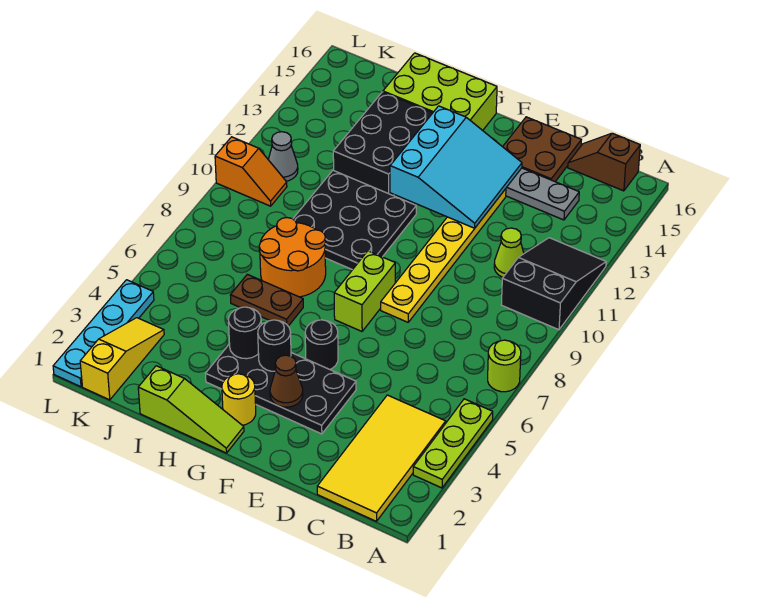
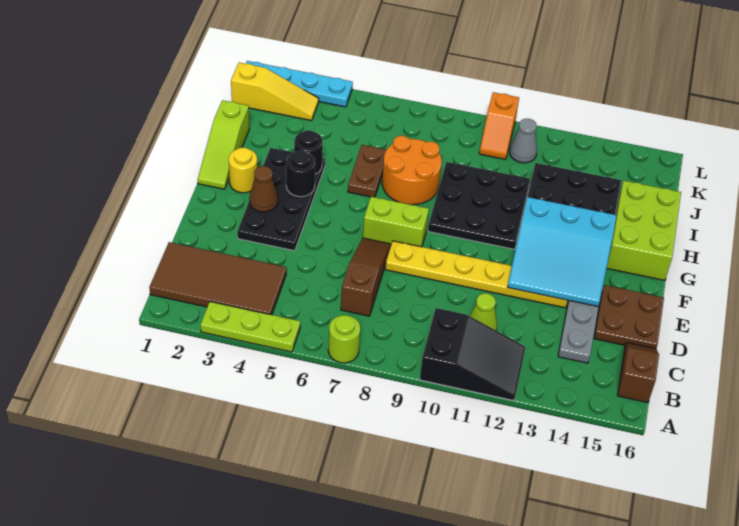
yellow tile B1:C4 level 1 -> brown tile B1:C4 level 1
none -> brown slope C7:E7 level 1 top C
black round brick F5 level 1 -> none

